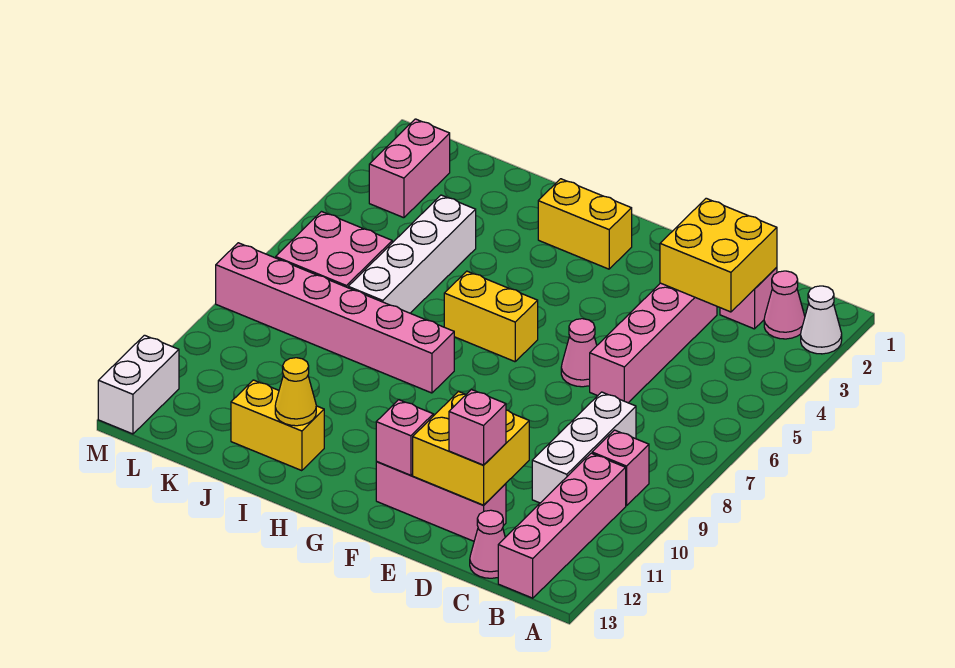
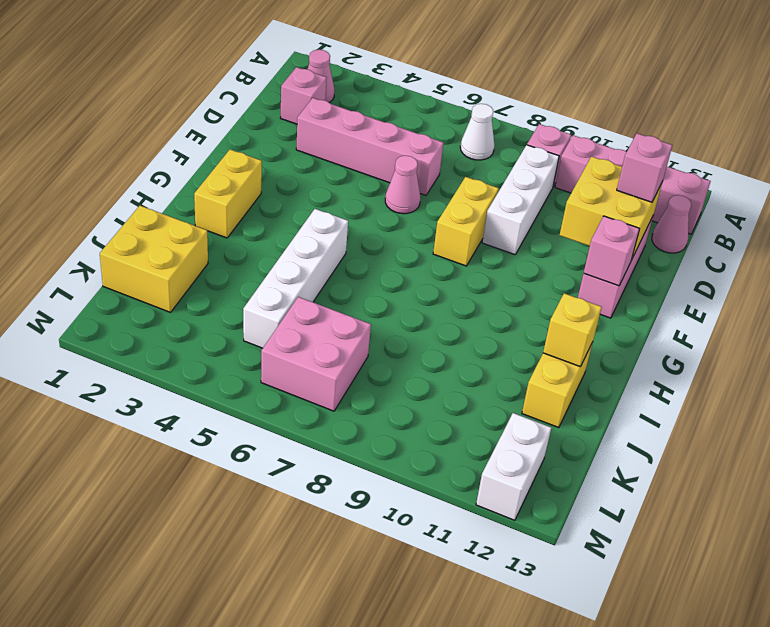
white cone A2 level 1 -> white cone B7 level 1
yellow brick C2:D3 level 2 -> yellow brick J1:K2 level 1
white brick C8:C10 level 1 -> white brick C9:E9 level 1
yellow brick G6:H6 level 1 -> yellow brick E8:F8 level 1
pink brick H8:M8 level 1 -> none
yellow cone I12 level 2 -> yellow brick I12 level 2
white brick J4:J7 level 1 -> white brick H5:K5 level 1
pink brick L2:L3 level 1 -> none
white brick M12:M13 level 1 -> white brick L12:M12 level 1

